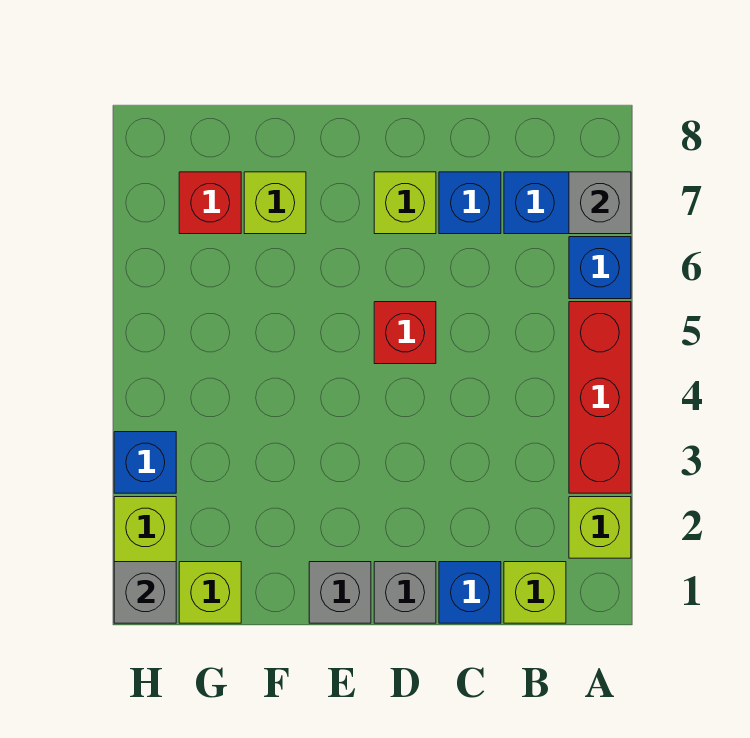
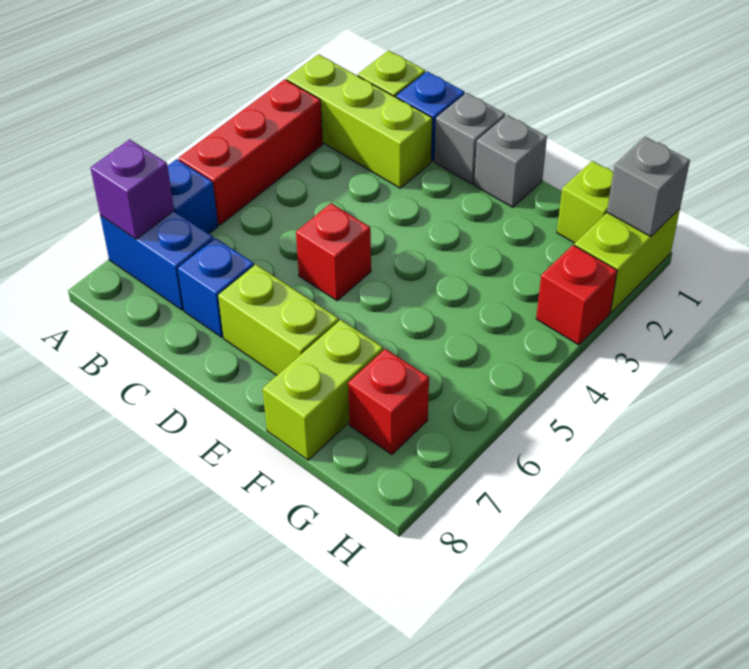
lime brick A2 level 1 -> lime brick A2:C2 level 1
grey brick A7 level 2 -> purple brick A7 level 2
lime brick D7 level 1 -> lime brick D7:E7 level 1
lime brick F7 level 1 -> lime brick F7:F8 level 1
blue brick H3 level 1 -> red brick H3 level 1

